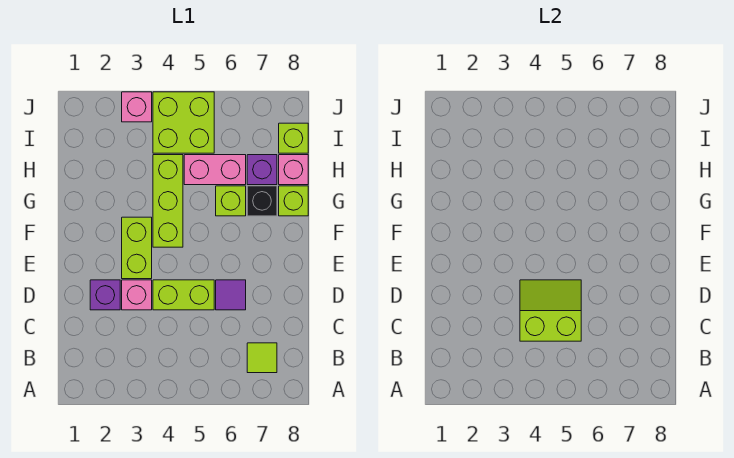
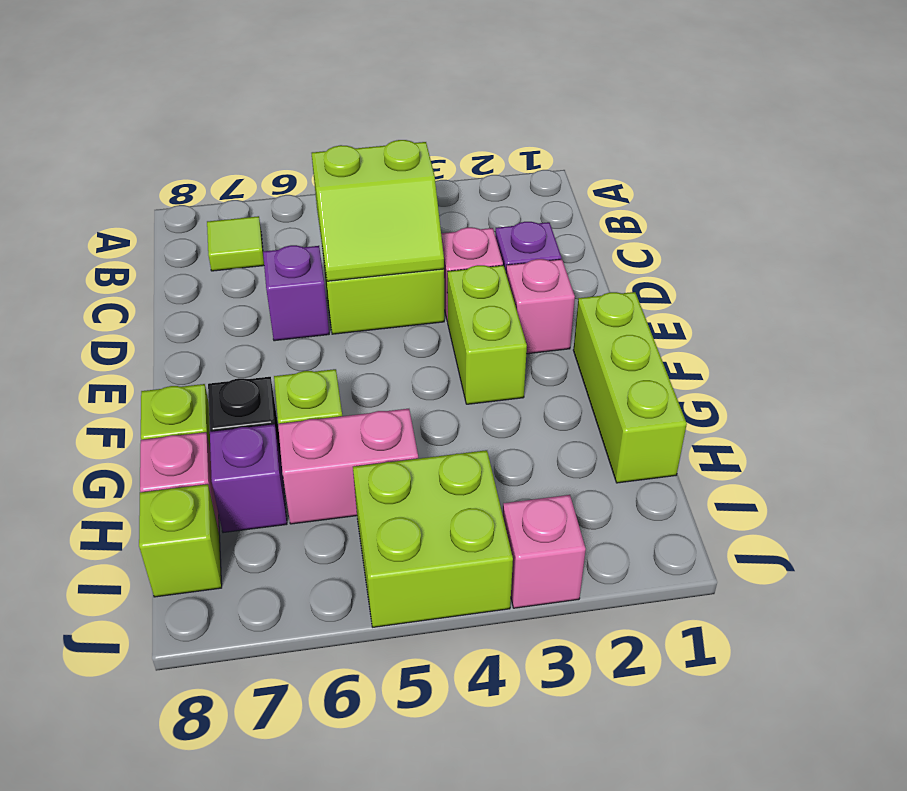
purple tile D6 level 1 -> purple brick D6 level 1
none -> pink brick E2 level 1
lime brick F4:H4 level 1 -> lime brick F1:H1 level 1

